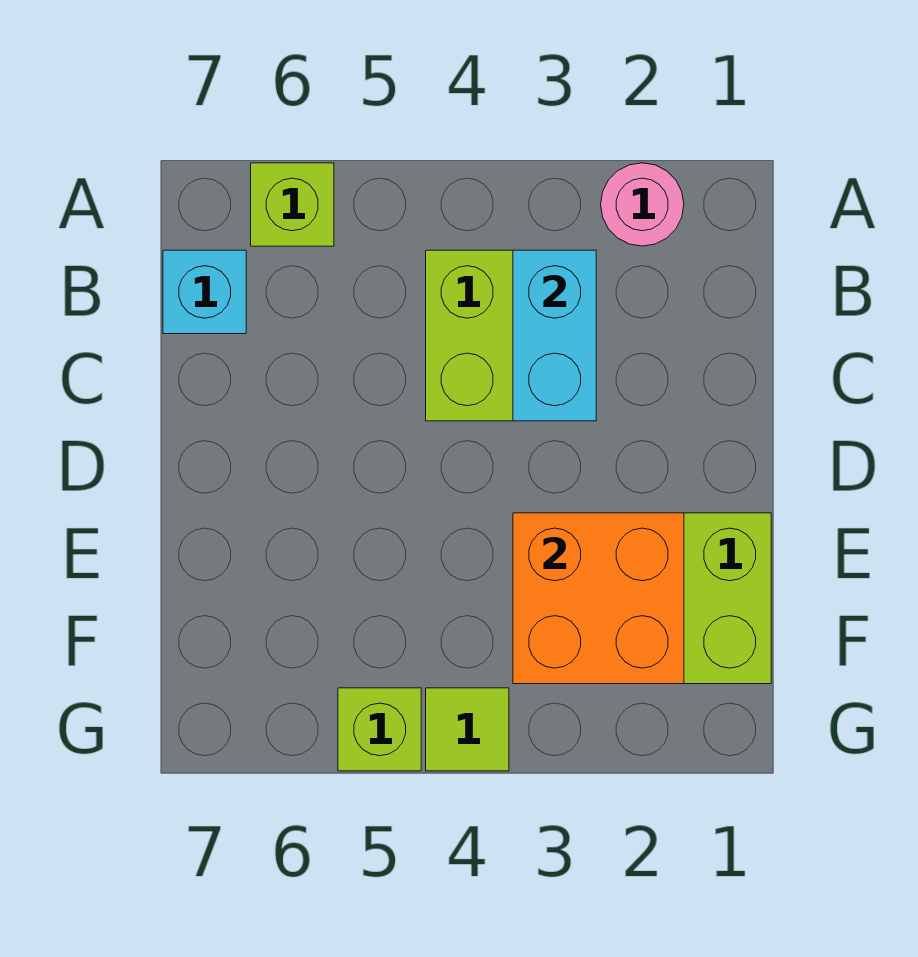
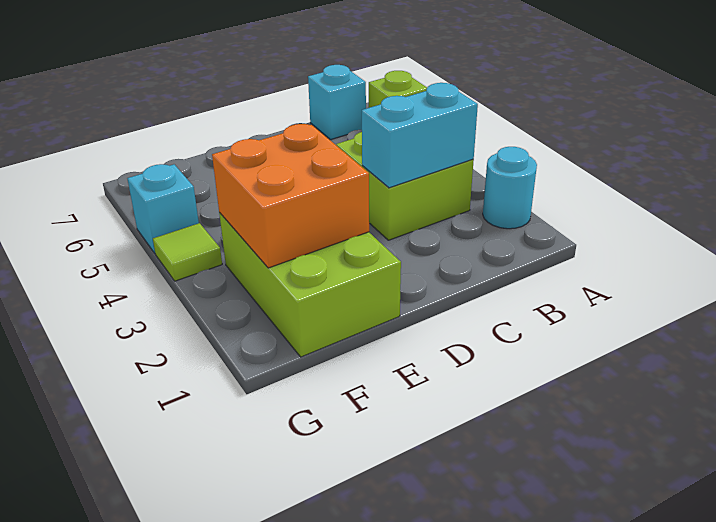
pink round brick A2 level 1 -> cyan round brick A2 level 1
lime brick G5 level 1 -> cyan brick G5 level 1

